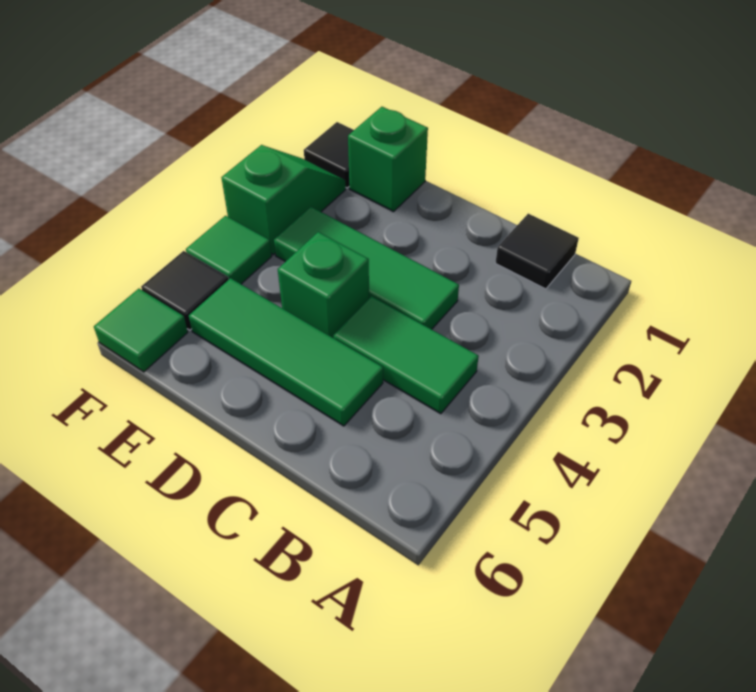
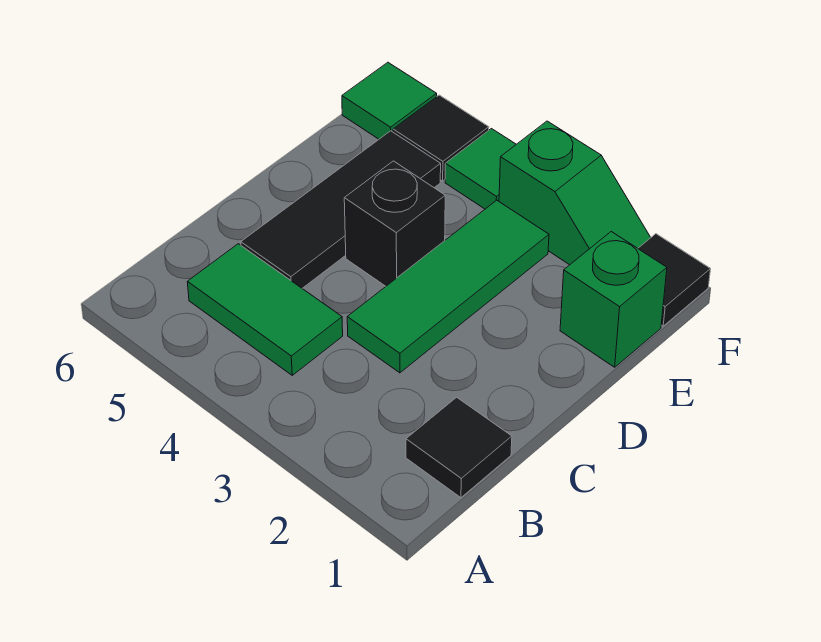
green tile B4:C4 level 1 -> green tile B4:B5 level 1
green tile C5:E5 level 1 -> black tile C5:E5 level 1
green brick D4 level 1 -> black brick D4 level 1

